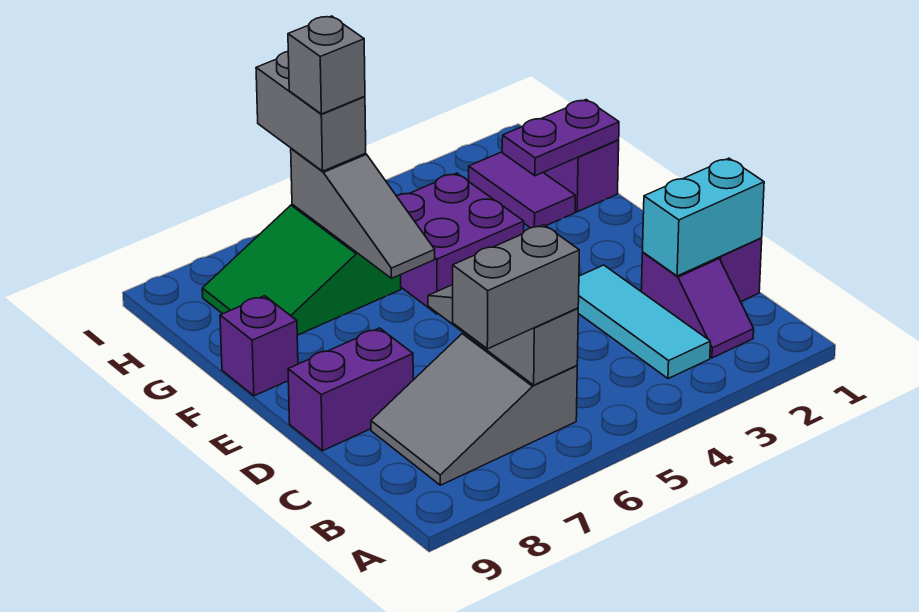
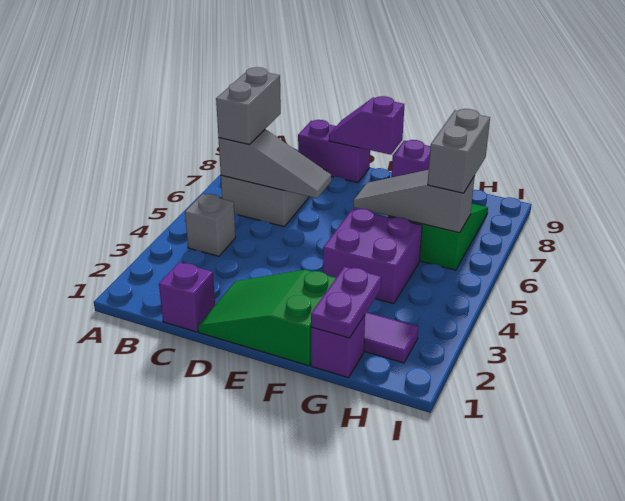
purple slope B2:C2 level 1 top C -> purple slope D9:E9 level 2 top E
cyan tile B3:D3 level 1 -> none
cyan brick C1:C2 level 2 -> none
none -> green slope D1:F2 level 1 top F
purple brick D8:D9 level 1 -> purple brick C9:D9 level 1
grey brick H6:I6 level 3 -> grey brick H6:H7 level 3
grey brick H6 level 4 -> grey brick B4 level 1

